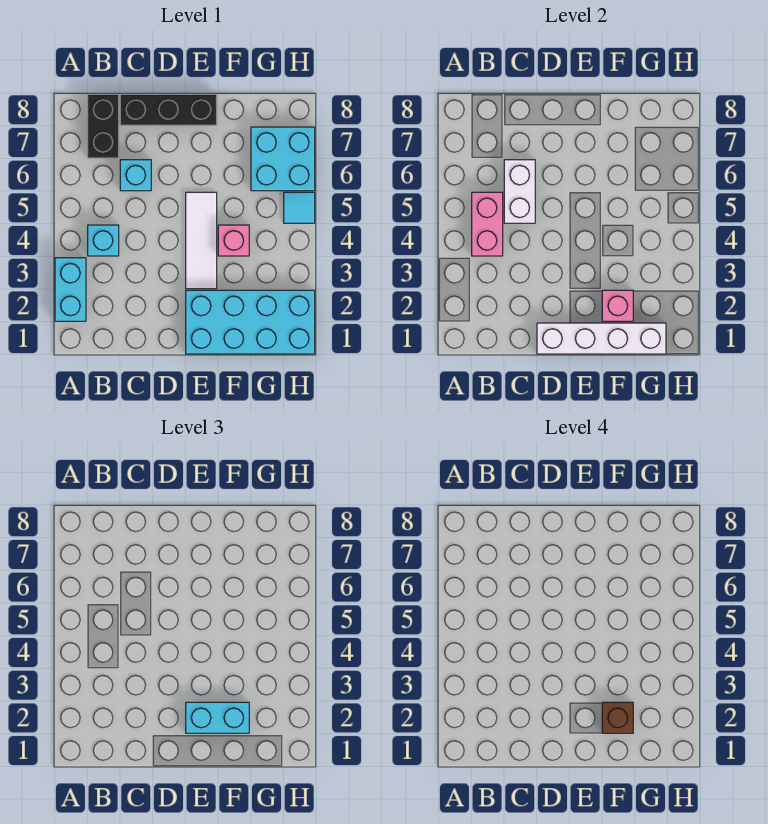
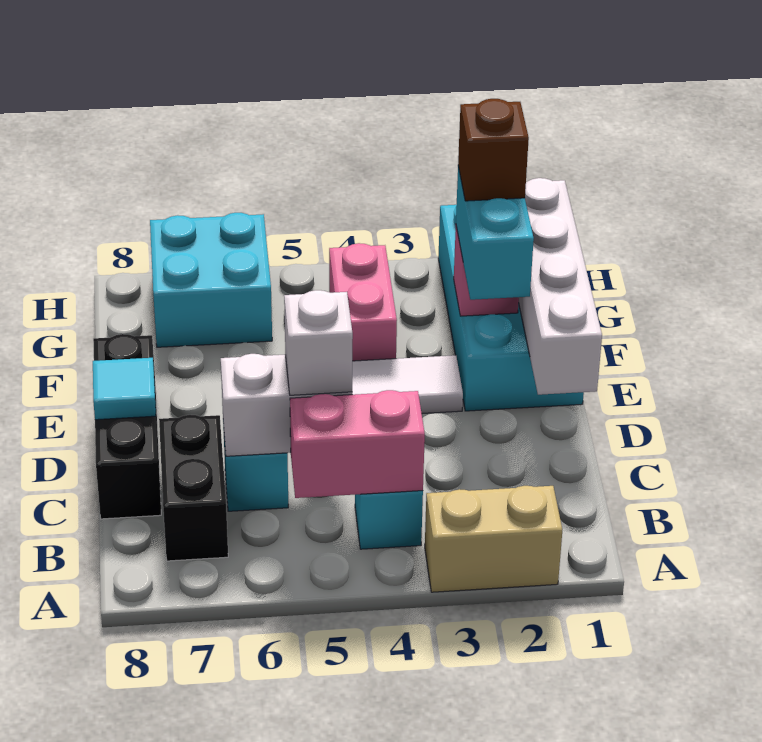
cyan brick A2:A3 level 1 -> tan brick A2:A3 level 1
black brick B7:B8 level 1 -> black brick B7:C7 level 1
none -> white brick C5 level 3
pink brick F4 level 1 -> pink brick F4:G4 level 1
cyan tile H5 level 1 -> cyan tile D8 level 2

